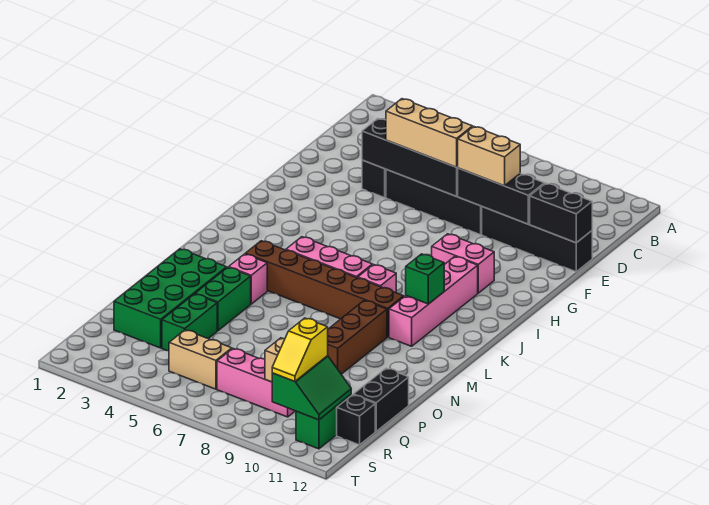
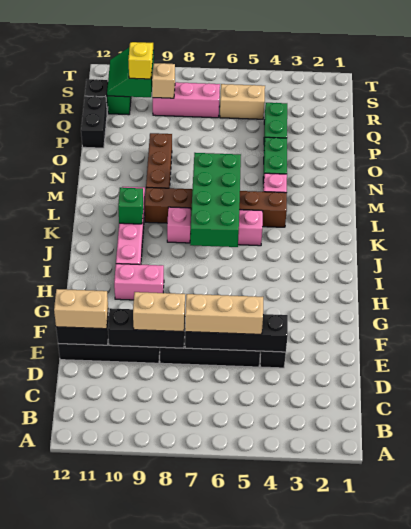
none -> tan brick E11:E12 level 3
green brick N2:Q3 level 1 -> green brick J6:M7 level 2

